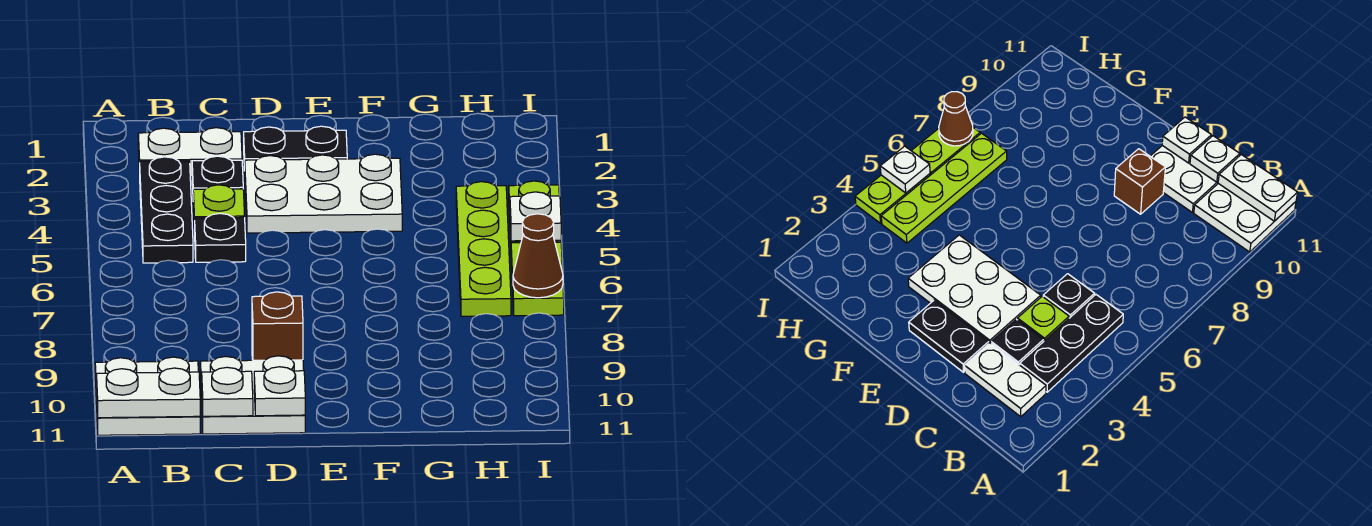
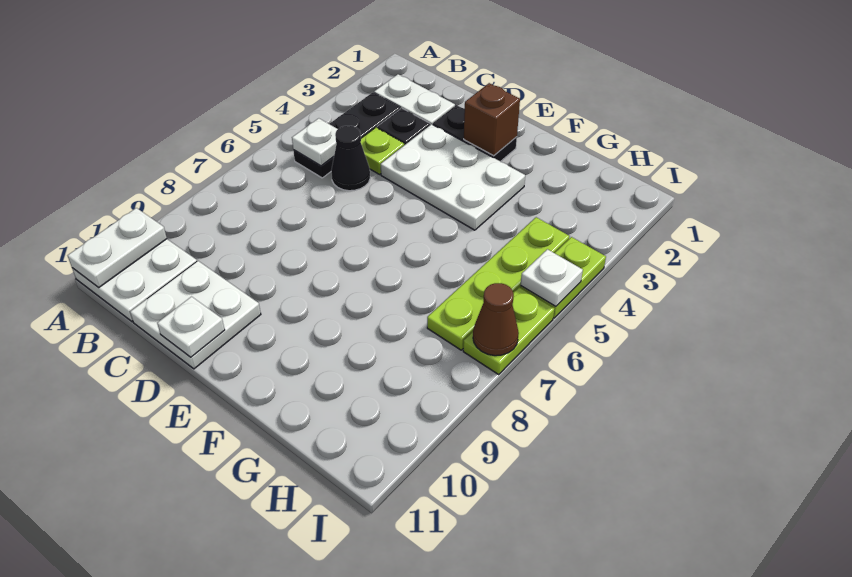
white plate A11:B11 level 2 -> white plate A10:A11 level 2
black plate C5 level 1 -> black cone C5 level 1
white plate C11 level 2 -> white plate B5 level 2
brown brick D9 level 1 -> brown brick E2 level 2

